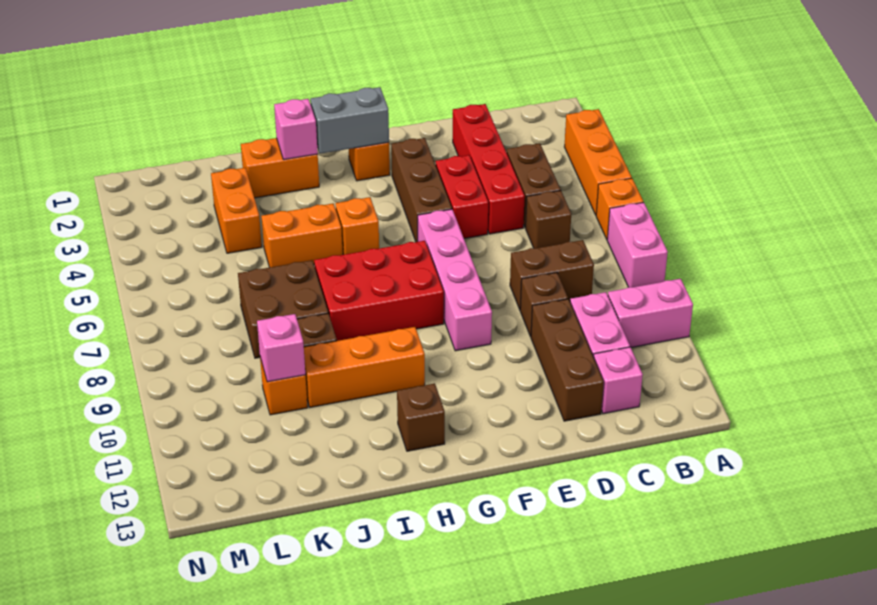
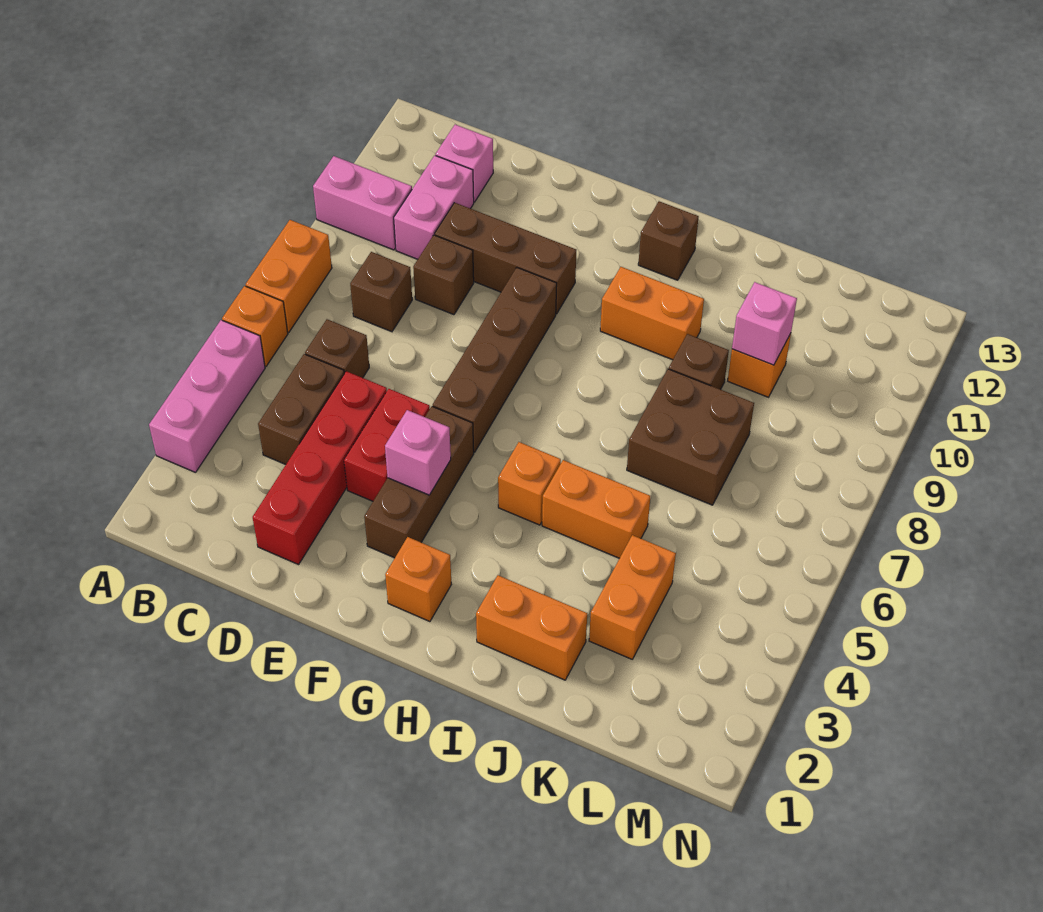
orange brick A3:A5 level 1 -> pink brick A3:A5 level 1
pink brick A7:A8 level 1 -> orange brick A7:A8 level 1
brown brick C8:D8 level 1 -> brown brick C8 level 1
brown brick D10:D12 level 1 -> brown brick D10:F10 level 1
pink brick F6:F9 level 1 -> brown brick F6:F9 level 1
grey brick G2:H2 level 2 -> none
red brick G7:I8 level 1 -> none
orange brick H10:J10 level 1 -> orange brick H10:I10 level 1
pink brick I2 level 2 -> pink brick F4 level 2

